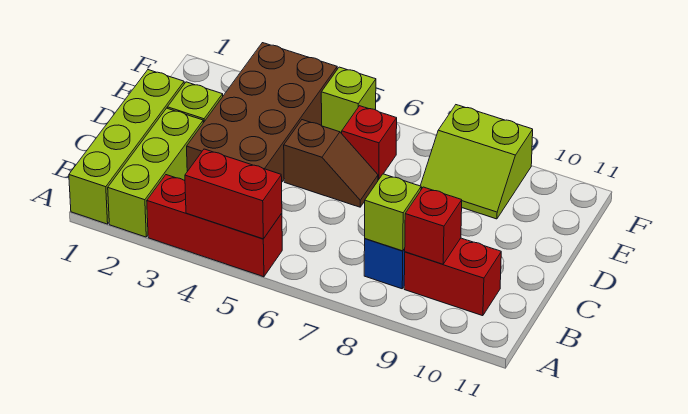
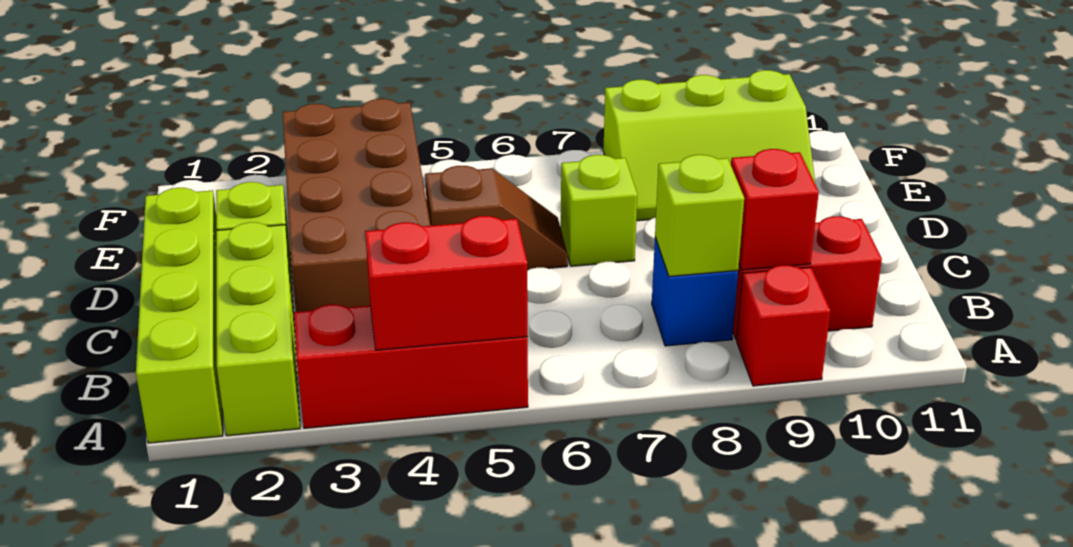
red brick E6 level 1 -> red brick A9 level 1
lime slope E8:F9 level 1 top F -> lime slope E8:F10 level 1 top F
lime brick F5 level 1 -> lime brick D7 level 1

